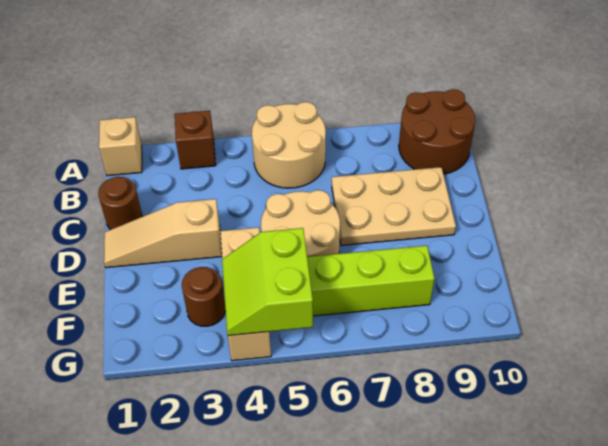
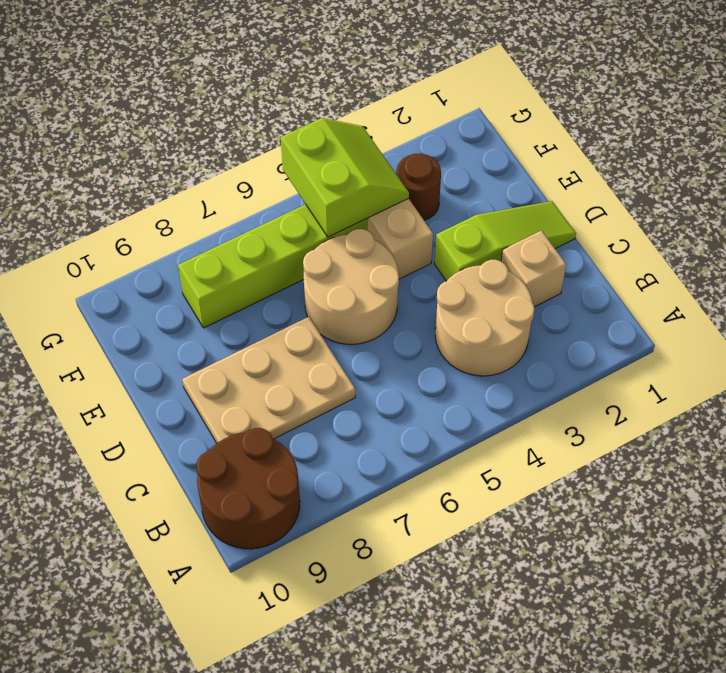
tan brick A1 level 1 -> tan brick C2 level 1
brown brick A3 level 1 -> none
tan round brick A5:B6 level 1 -> tan round brick B3:C4 level 1
brown round brick C1 level 1 -> none
tan slope D1:D3 level 1 top 3 -> lime slope D1:D3 level 1 top 3

